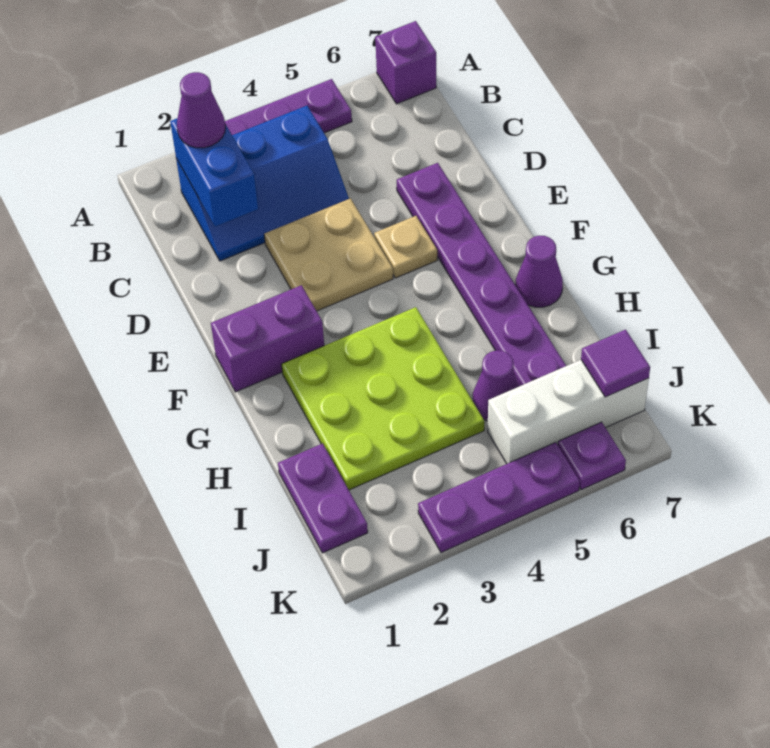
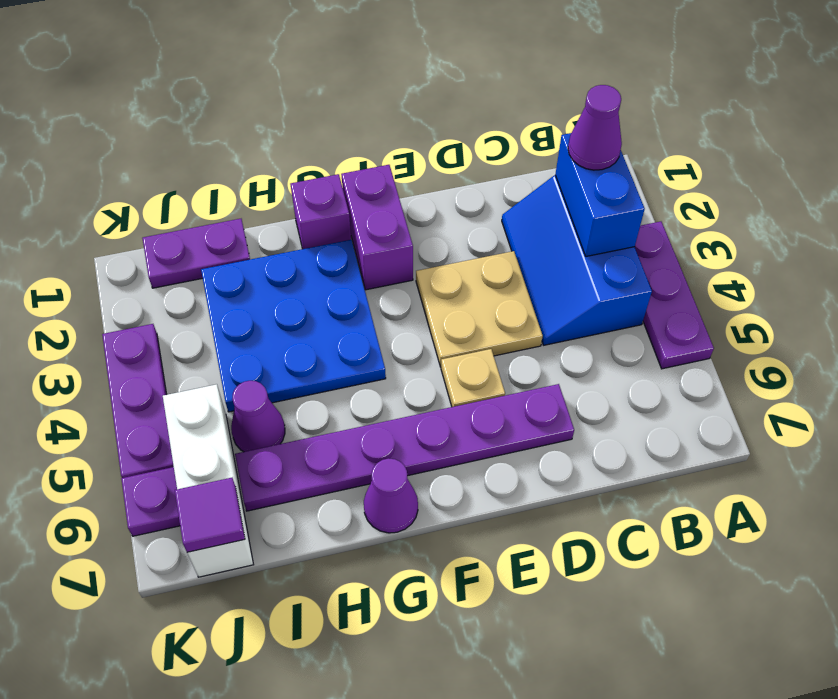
purple brick A7 level 1 -> purple brick G1 level 1
blue brick B2:C2 level 2 -> blue brick B2:B3 level 2
lime plate G2:I4 level 1 -> blue plate G2:I4 level 1

